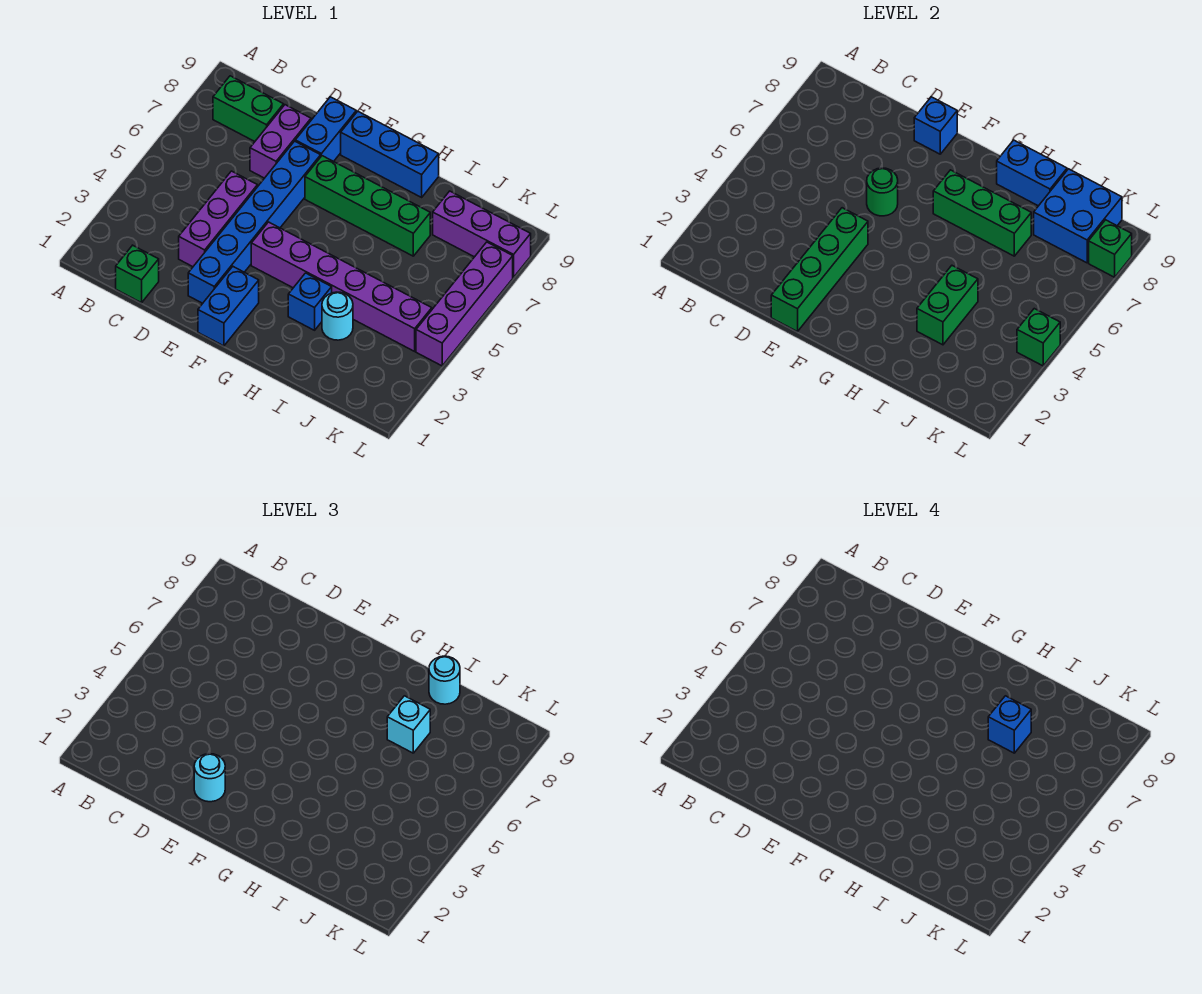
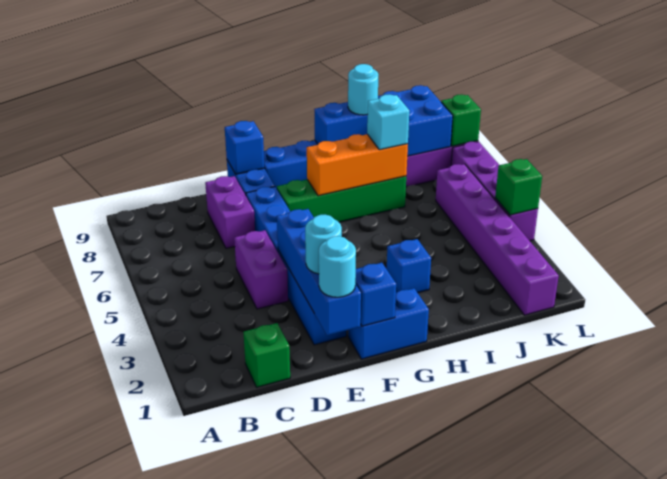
green brick B8:C8 level 1 -> none
purple brick D3:D5 level 1 -> purple brick D4:D5 level 1
green brick E1:E4 level 2 -> blue brick E1:E4 level 2
green round brick E6 level 2 -> none
blue brick F1:F2 level 1 -> blue brick F1:G1 level 1
purple brick F4:K4 level 1 -> purple brick K1:K6 level 1
green brick G7:I7 level 2 -> orange brick G7:I7 level 2
cyan round brick I3 level 1 -> cyan round brick E1 level 3
green brick I3:I4 level 2 -> none
blue brick I7 level 4 -> blue brick F1 level 2

